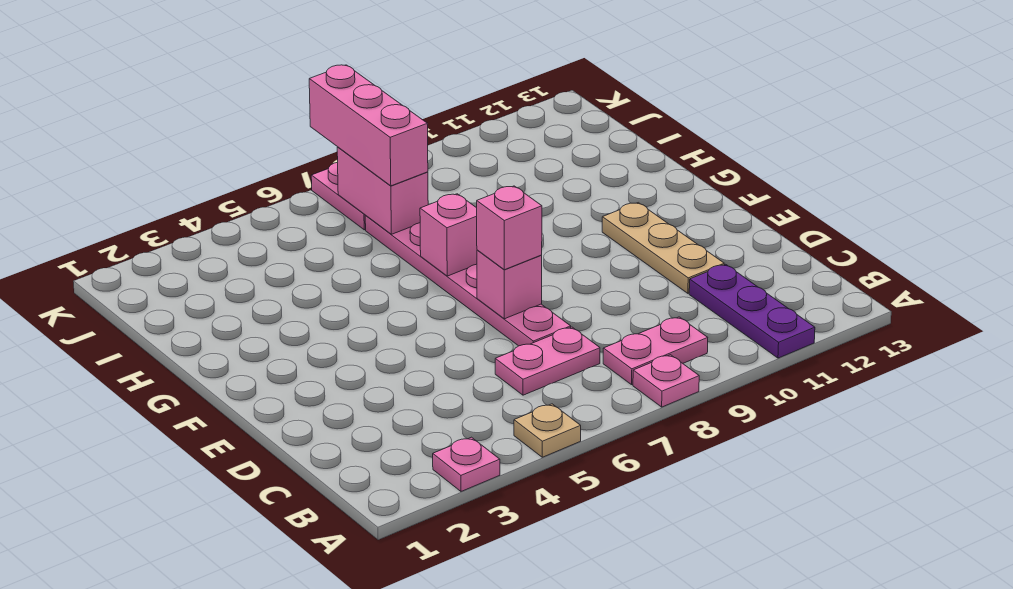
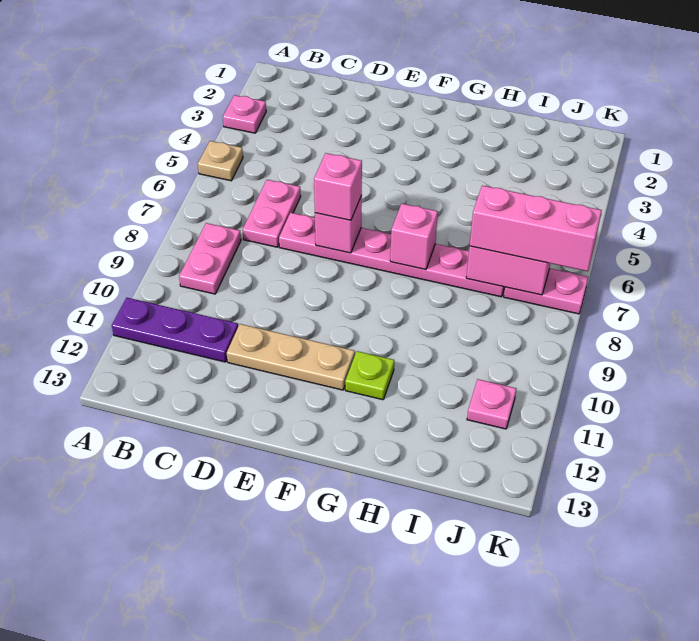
pink plate A8 level 1 -> pink plate J11 level 1
none -> lime plate G11 level 1

